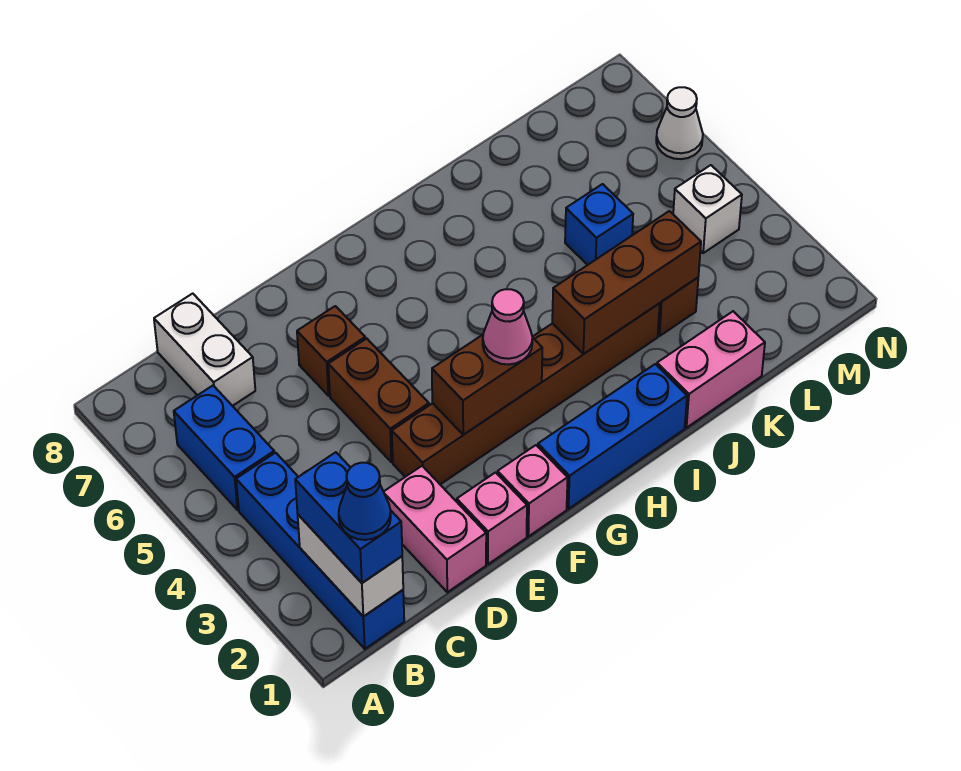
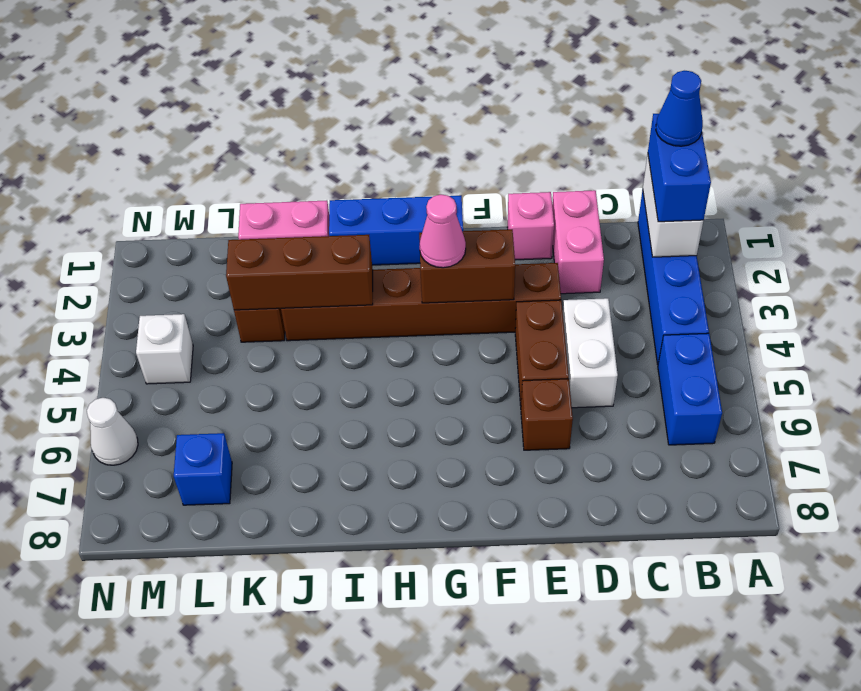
white brick C7:C8 level 1 -> white brick D4:D5 level 1
pink brick F1 level 1 -> none
blue brick K5 level 1 -> blue brick L7 level 1

